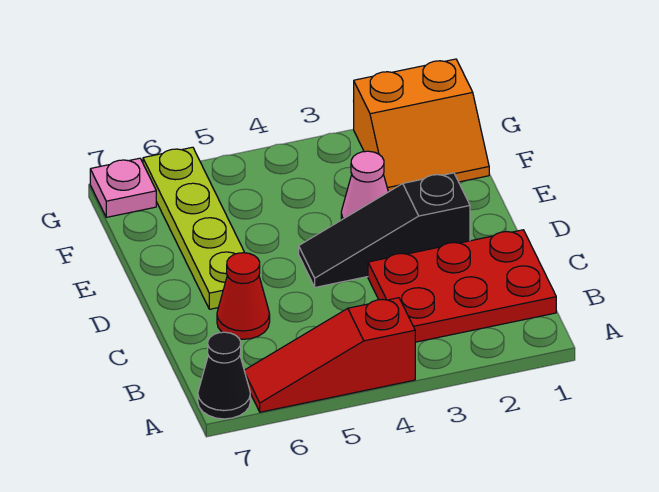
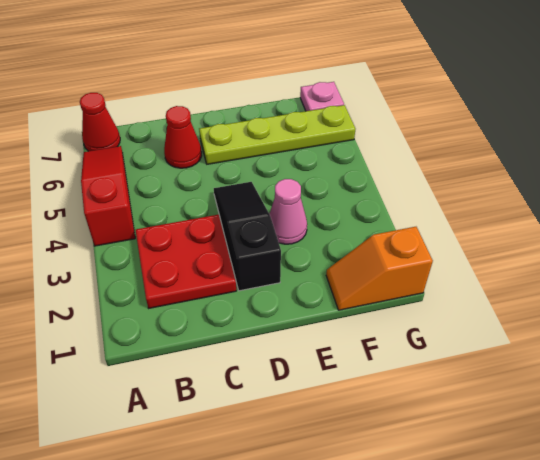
black cone A7 level 1 -> red cone A7 level 1
red plate B1:C3 level 1 -> red plate B2:C3 level 1
orange slope F1:G2 level 1 top G -> orange slope F1:G1 level 1 top G

